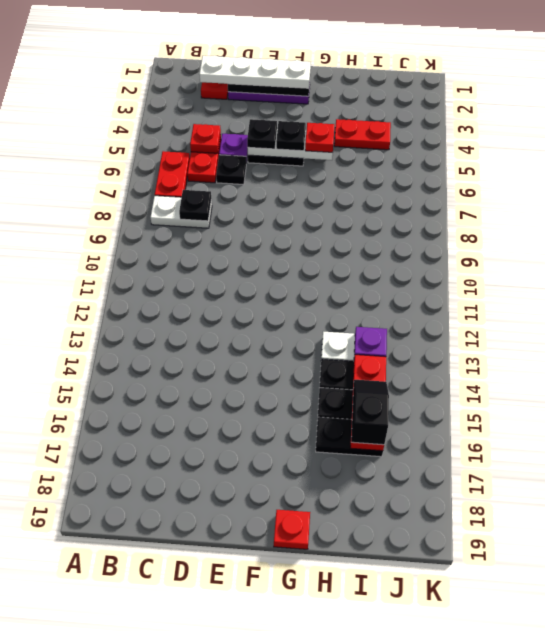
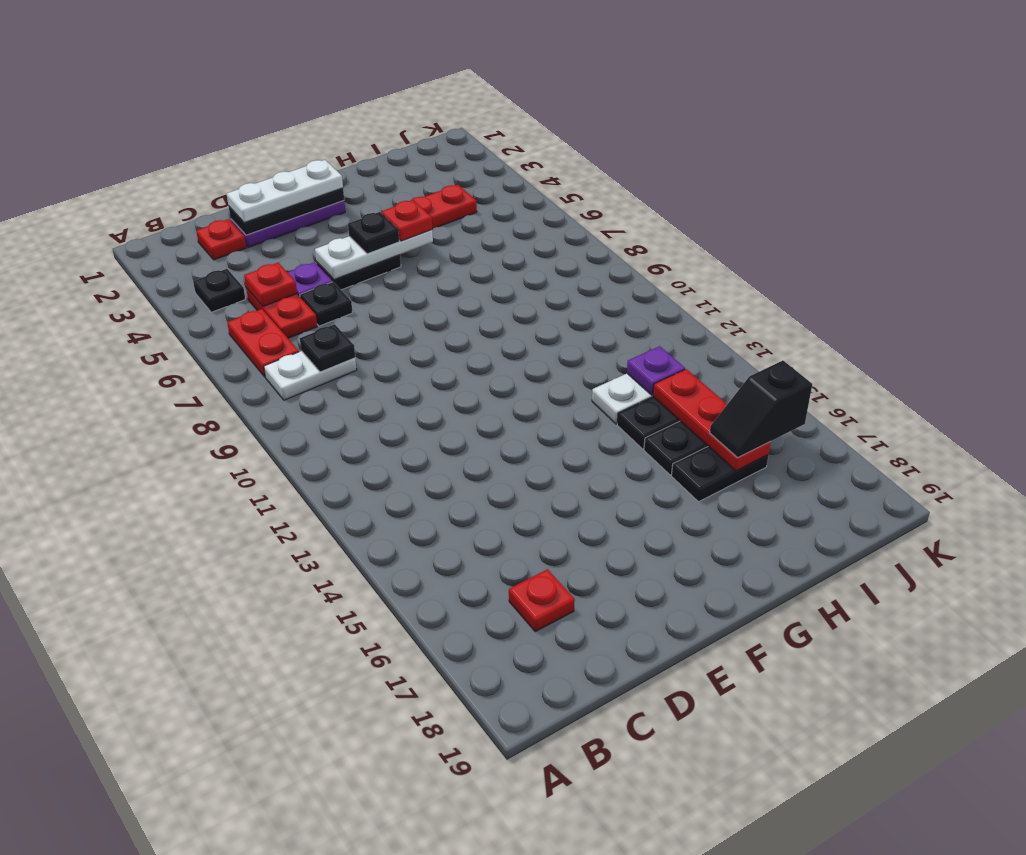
white plate C2:F2 level 3 -> white plate D2:F2 level 3
black plate E5 level 3 -> black plate B4 level 1
red plate G19 level 1 -> red plate C17 level 1
black slope I15:I16 level 3 top 16 -> black slope I16:J16 level 3 top J

